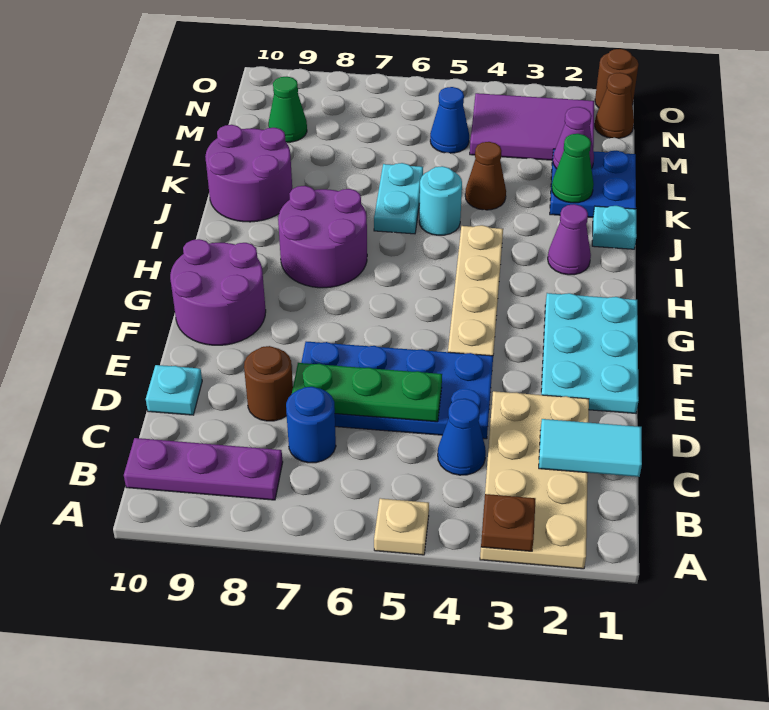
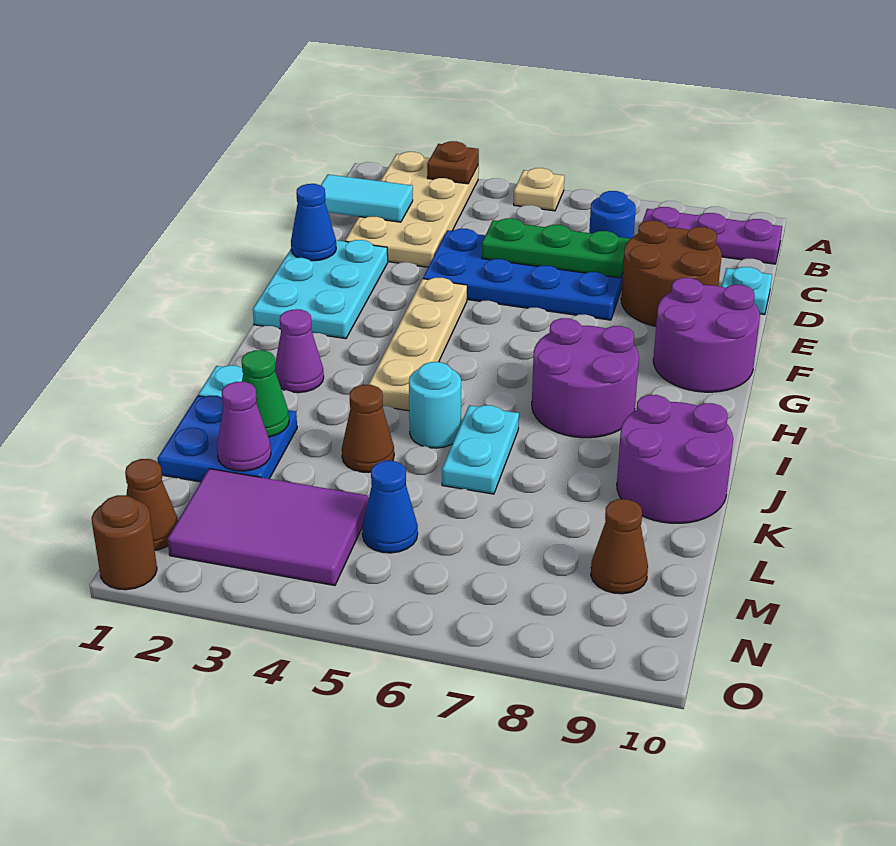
blue cone C4 level 1 -> blue cone E1 level 2
brown round brick D8 level 1 -> brown round brick D8:E9 level 1
green cone M9 level 1 -> brown cone M9 level 1

